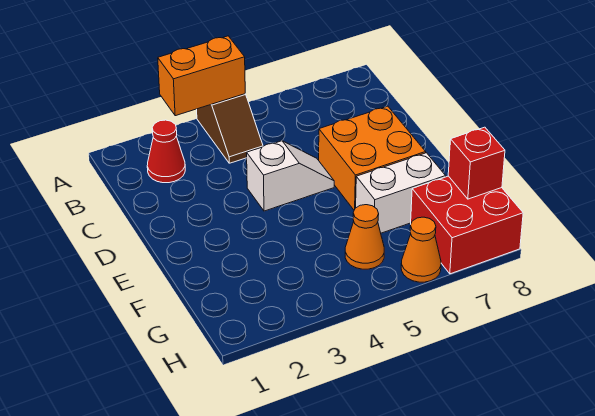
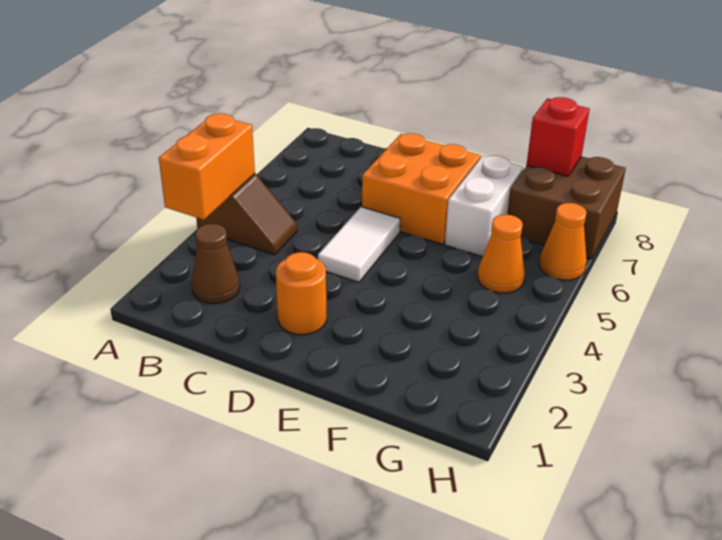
red cone B2 level 1 -> brown cone B2 level 1
none -> orange round brick D2 level 1
white slope D4:D5 level 1 top 4 -> white tile D4:D5 level 1
red brick G7:H8 level 1 -> brown brick G7:H8 level 1

